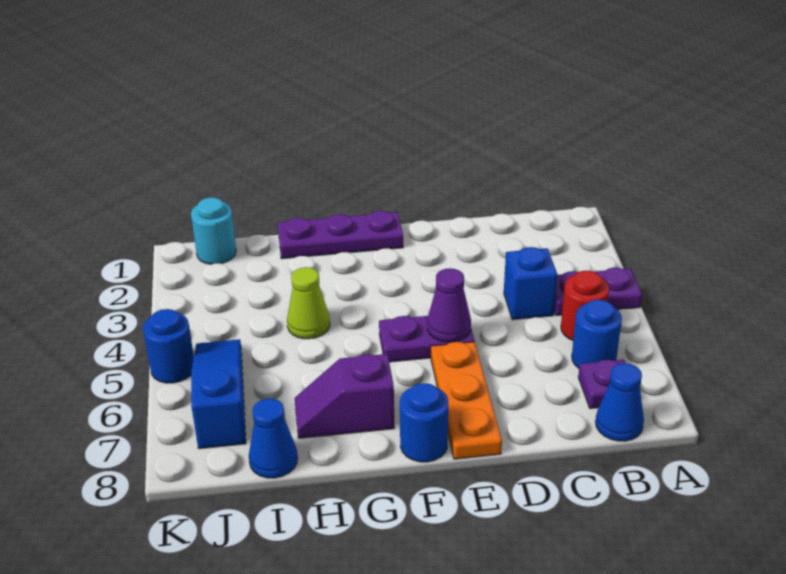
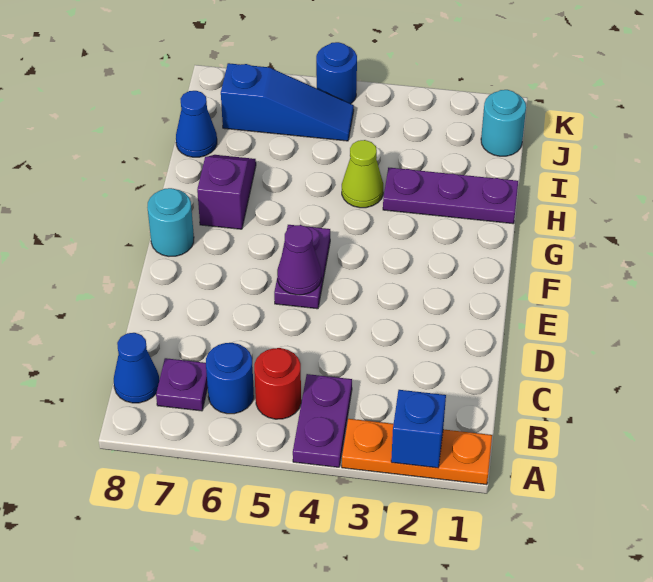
blue brick C4 level 1 -> blue brick A2 level 2
orange plate E6:E8 level 1 -> orange plate A1:A3 level 1
purple plate F1:H1 level 1 -> purple plate H1:H3 level 1
blue round brick F8 level 1 -> cyan round brick F8 level 1

